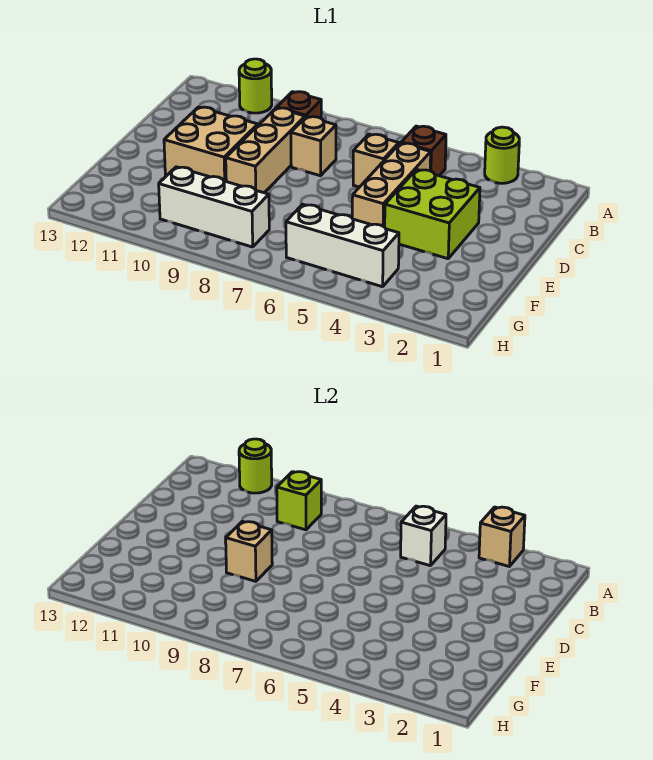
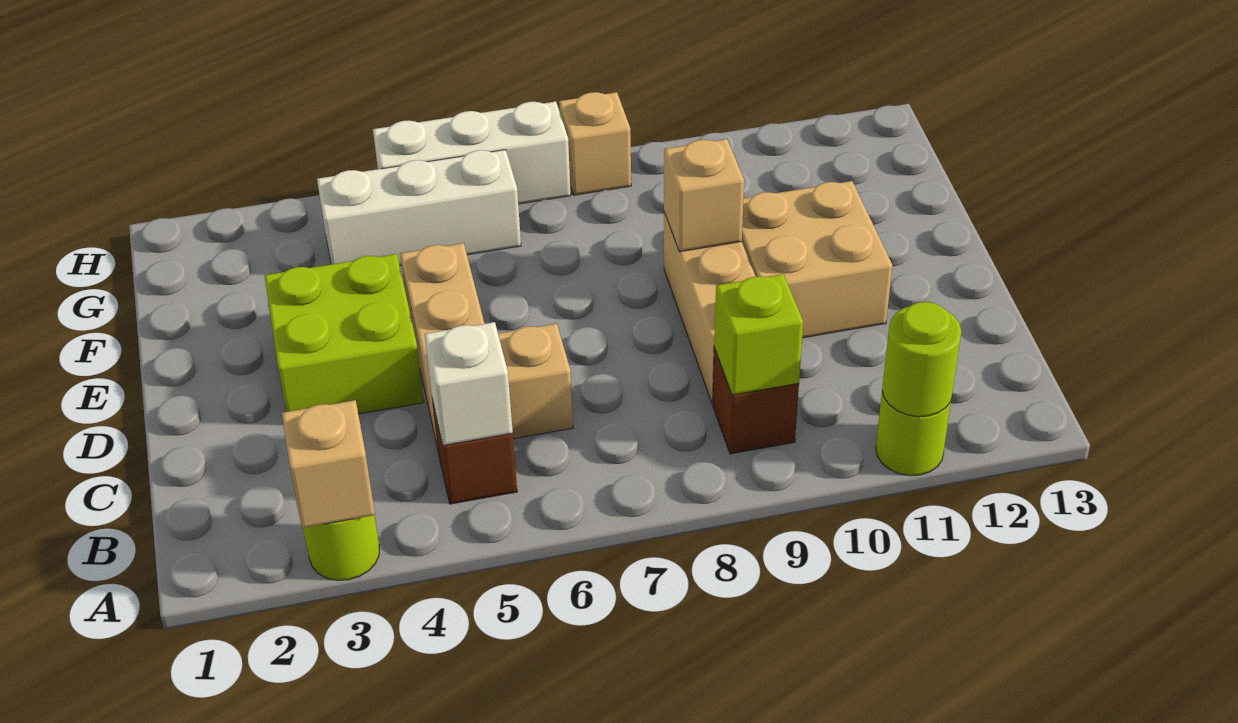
tan brick C8 level 1 -> tan brick H8 level 1
white brick G8:G10 level 1 -> white brick H5:H7 level 1

